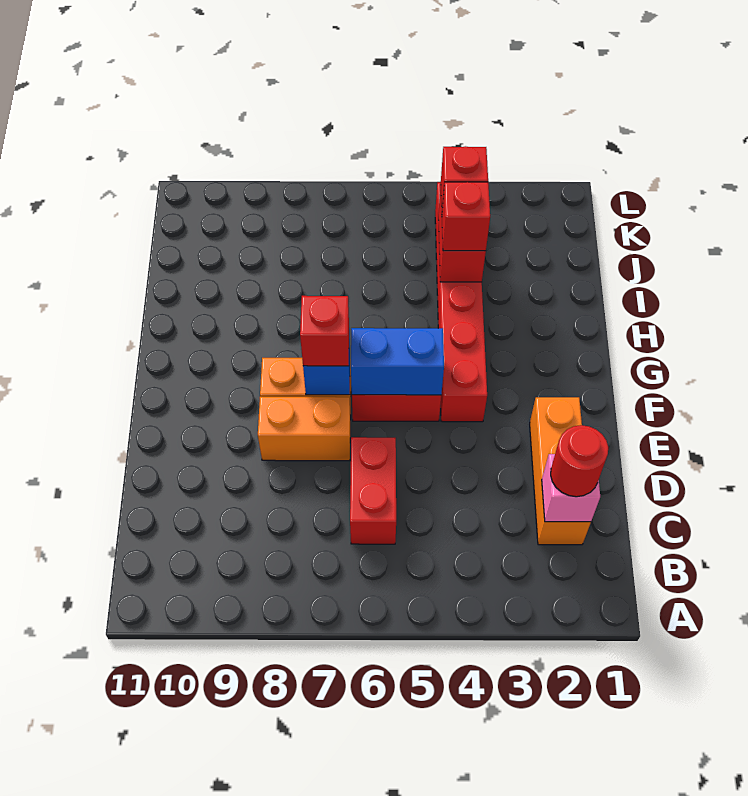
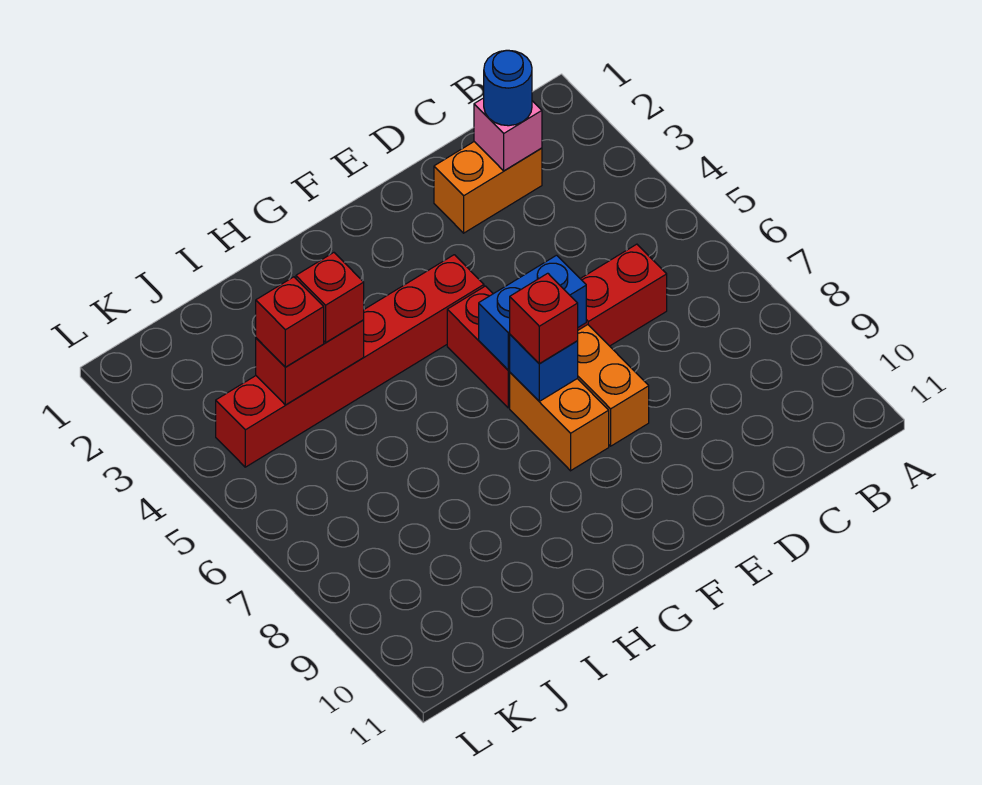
orange brick C2:E2 level 1 -> orange brick C2:D2 level 1
red round brick C2 level 3 -> blue round brick C2 level 3
blue brick F5:F6 level 2 -> blue brick E6:F6 level 2

